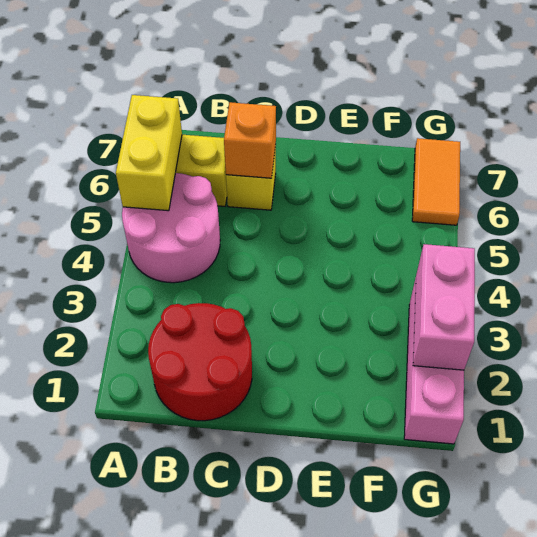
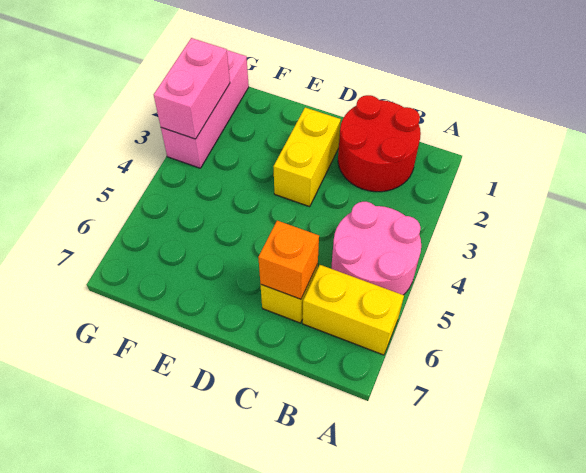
yellow brick A5:A6 level 2 -> yellow brick D2:D3 level 1
orange tile G6:G7 level 1 -> none

